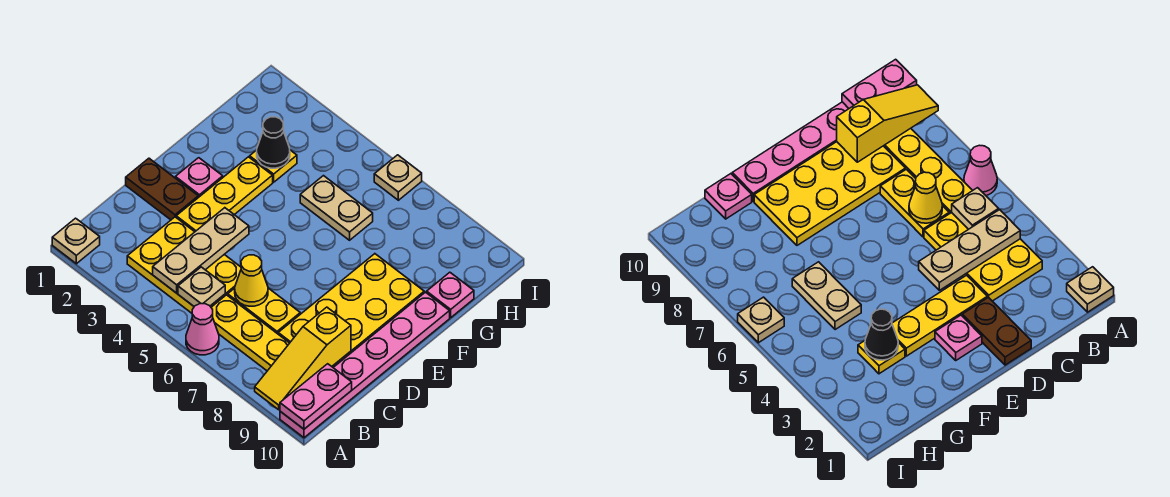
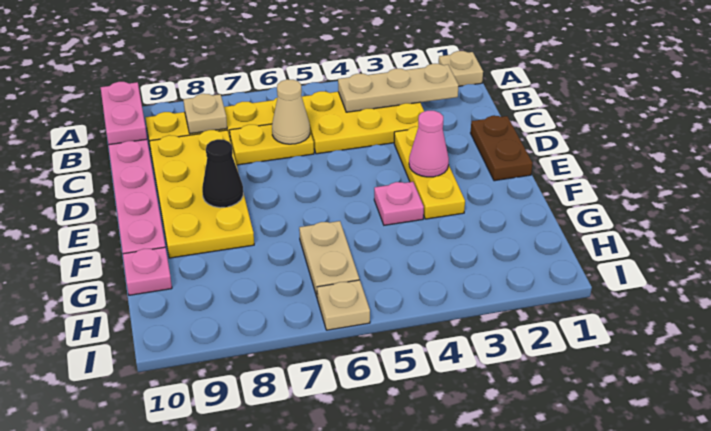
pink cone A6 level 1 -> pink cone E3 level 2
yellow slope A9:C9 level 2 top C -> none
tan plate B4:D4 level 2 -> tan plate B2:B4 level 2
tan plate B5 level 2 -> tan plate B8 level 2
yellow cone C6 level 2 -> tan cone C6 level 2
brown plate D1:D2 level 1 -> brown plate D1:E1 level 1
pink plate E2 level 1 -> pink plate F4 level 1
yellow plate G3 level 1 -> none
black cone G3 level 2 -> black cone E8 level 2
tan plate G5:G6 level 1 -> tan plate G6:H6 level 1

